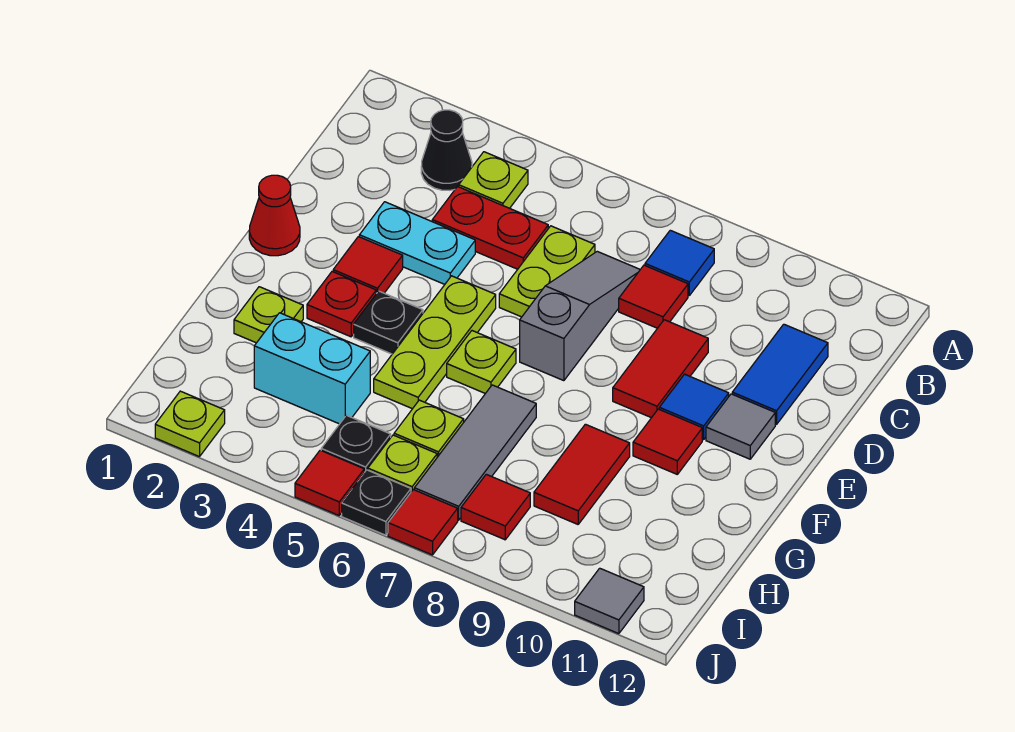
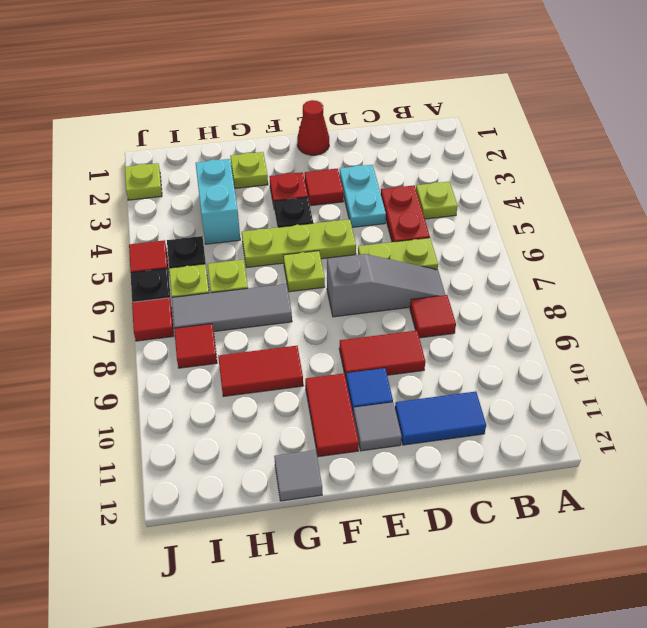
black cone B3 level 1 -> none
blue tile B8 level 1 -> none
red tile F10 level 1 -> red tile F10:F11 level 1
grey tile J11 level 1 -> grey tile G12 level 1

